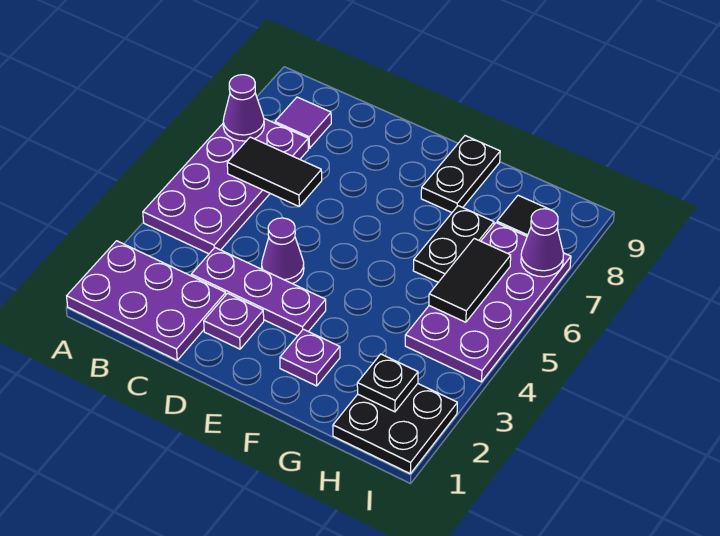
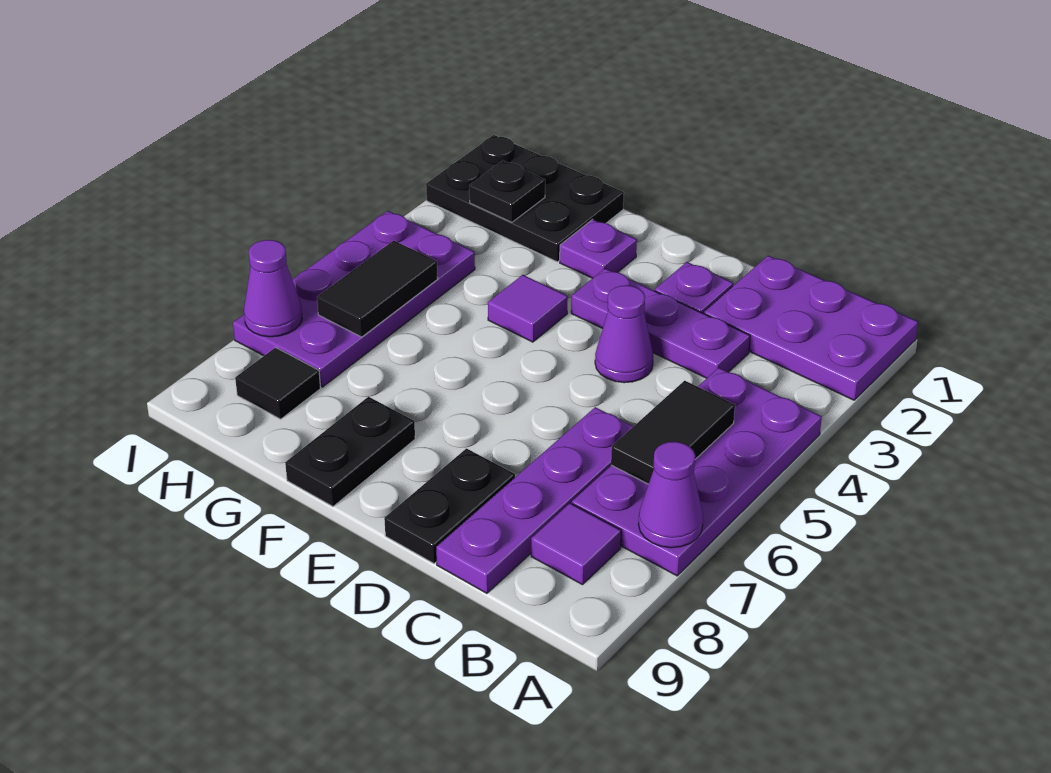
black tile B6:C6 level 2 -> black tile B5:B6 level 2
none -> purple plate C6:C9 level 1
none -> purple tile F4 level 1
black plate G6:G7 level 1 -> black plate D8:D9 level 1
black plate H1:I2 level 1 -> black plate G1:I2 level 1

